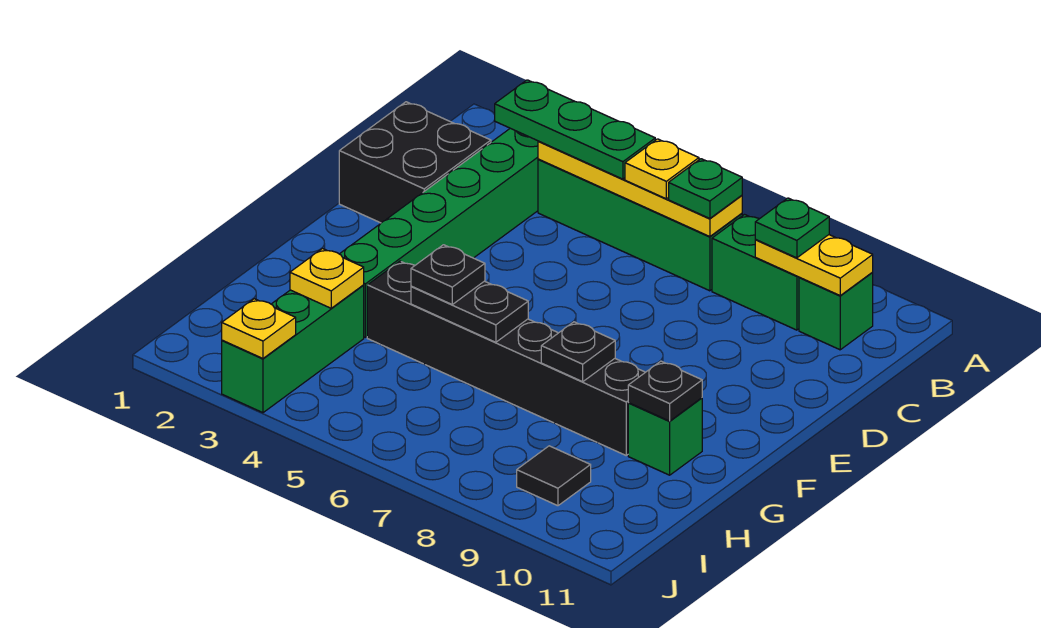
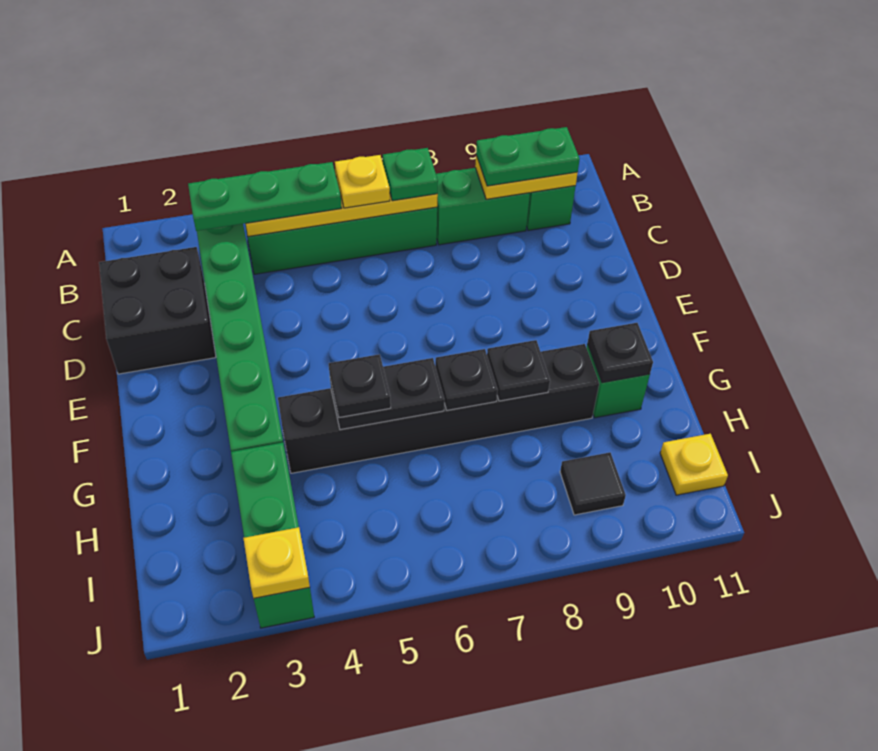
green plate B9 level 3 -> green plate B9:B10 level 3
none -> black plate G7 level 2
yellow plate H3 level 2 -> yellow plate I11 level 1

